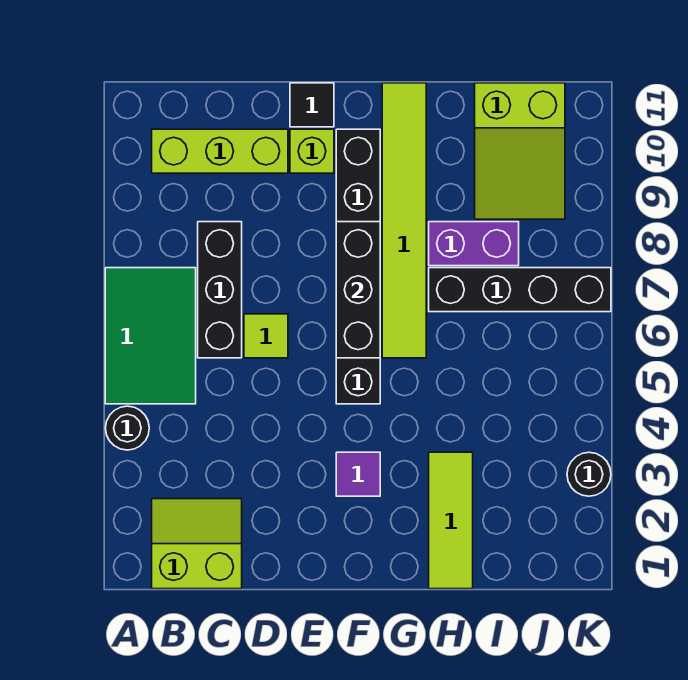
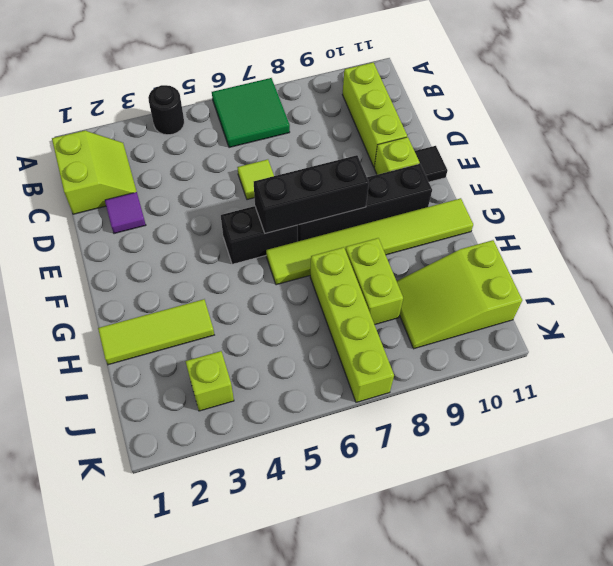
green tile A5:B7 level 1 -> green tile A6:B7 level 1
black brick C6:C8 level 1 -> none
purple tile F3 level 1 -> purple tile D2 level 1
black brick H7:K7 level 1 -> lime brick H7:K7 level 1
purple brick H8:I8 level 1 -> lime brick H8:I8 level 1
none -> lime brick J3 level 1
black round brick K3 level 1 -> none

